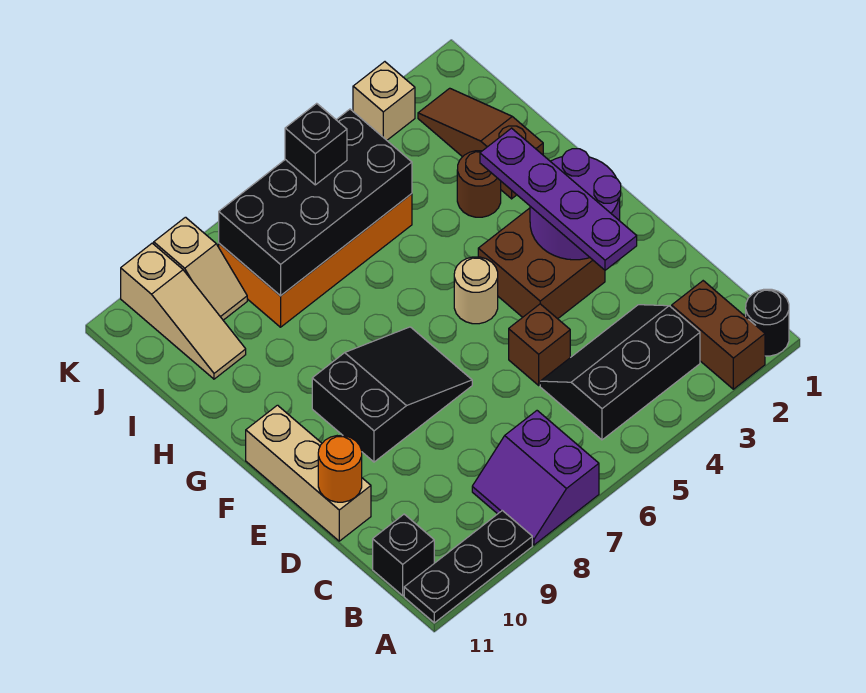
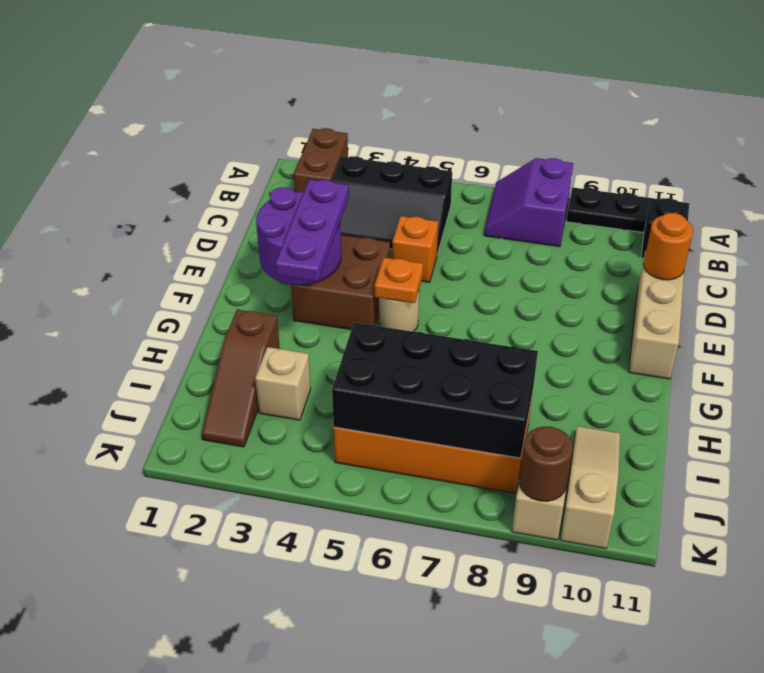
black round brick A1 level 1 -> none
purple slope A7:B8 level 1 top 7 -> purple slope A7:B8 level 1 top 8
purple plate D3:G3 level 3 -> purple plate E3:G3 level 3
brown brick D5 level 1 -> orange brick D5 level 1
black slope E7:F9 level 1 top 9 -> none
none -> orange plate F5 level 2
brown round brick H3 level 1 -> brown round brick K9 level 2
black brick J6 level 3 -> none
tan brick K3 level 1 -> tan brick I3 level 1

